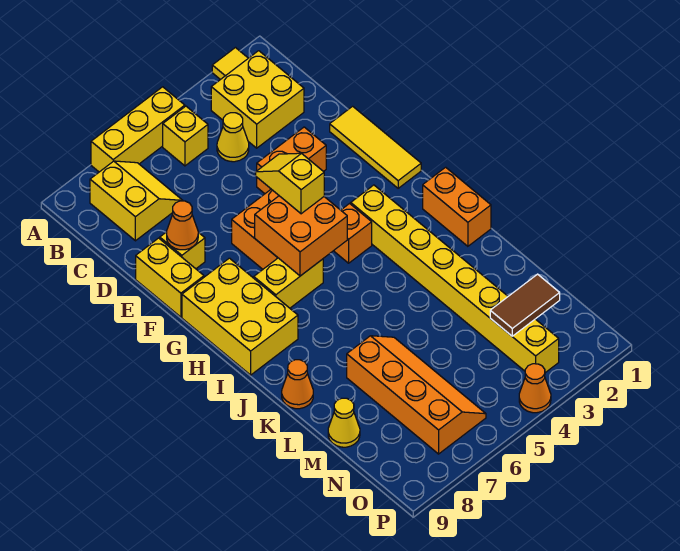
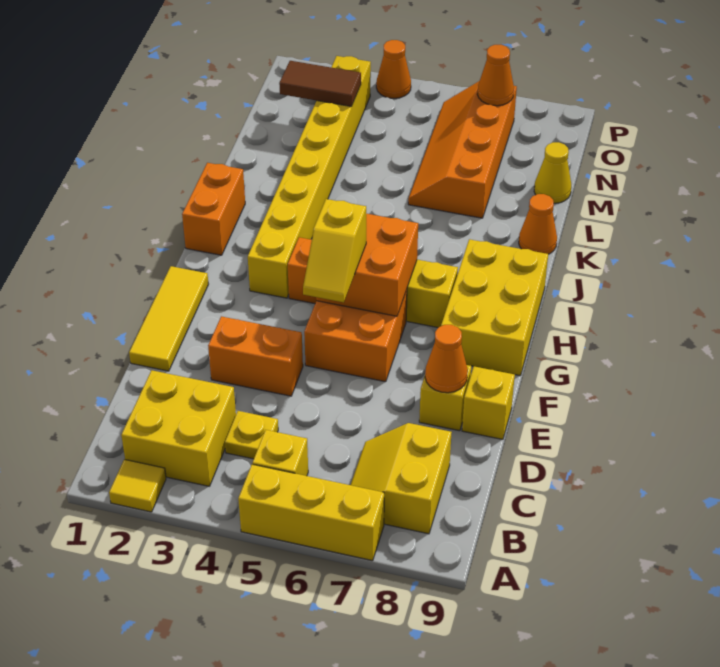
yellow cone C4 level 1 -> yellow plate C4 level 1
yellow brick E9:F9 level 1 -> yellow brick E9 level 1
none -> orange cone O7 level 2

